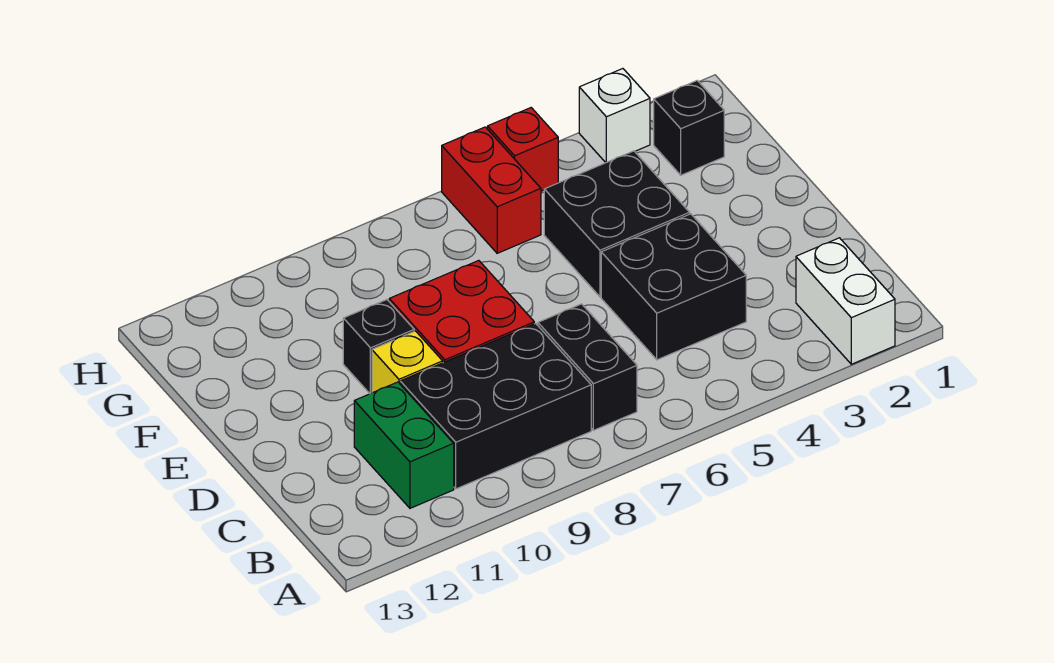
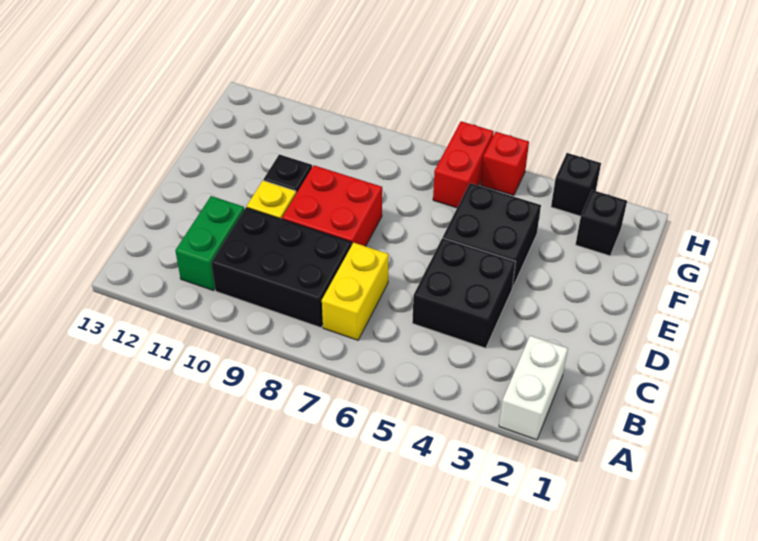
black brick B7:C7 level 1 -> yellow brick B7:C7 level 1
white brick H3 level 1 -> black brick H3 level 1

